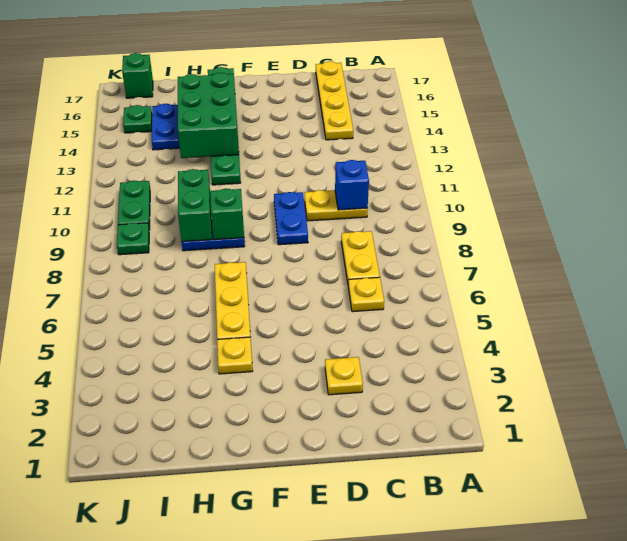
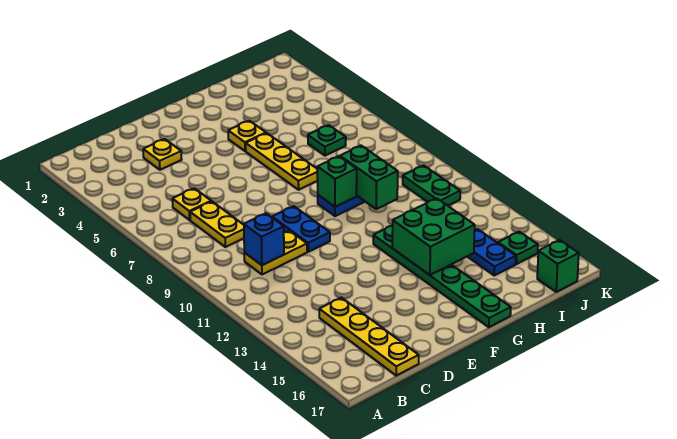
green brick G13:H15 level 2 -> green brick G13:H14 level 2
green plate J9 level 1 -> green plate I6 level 1

